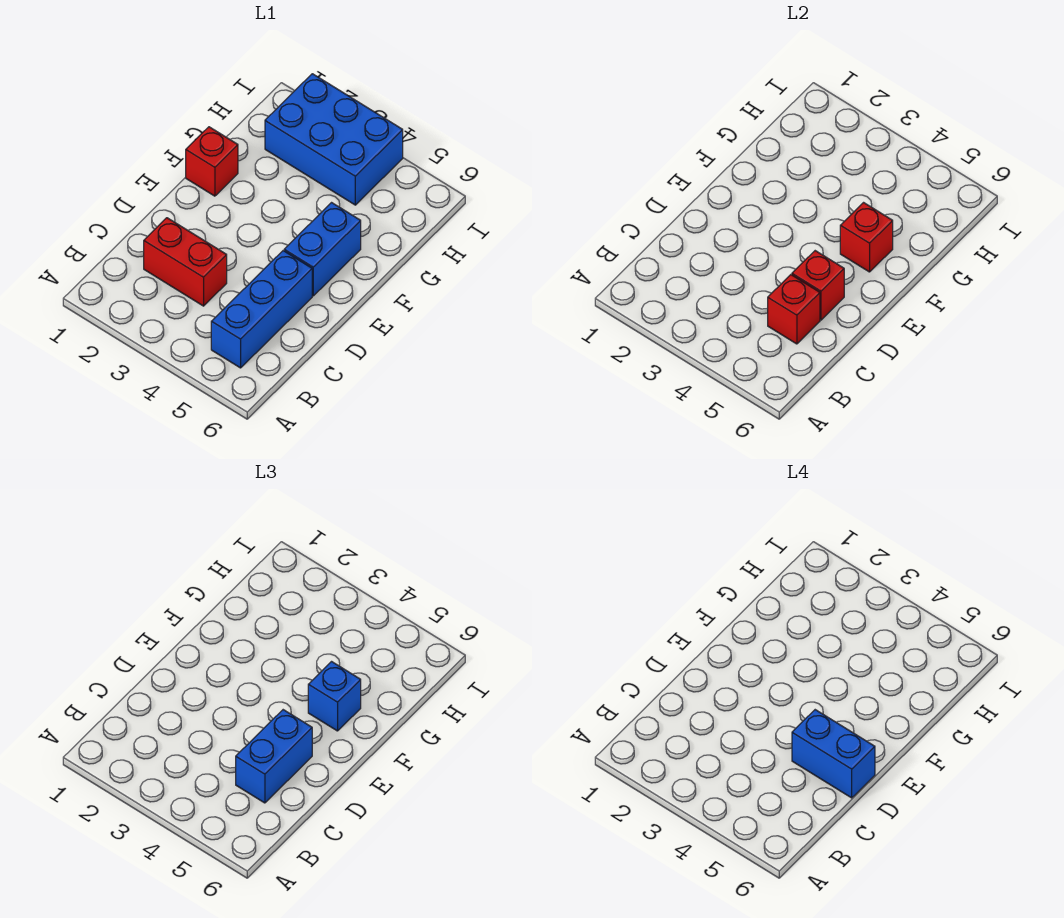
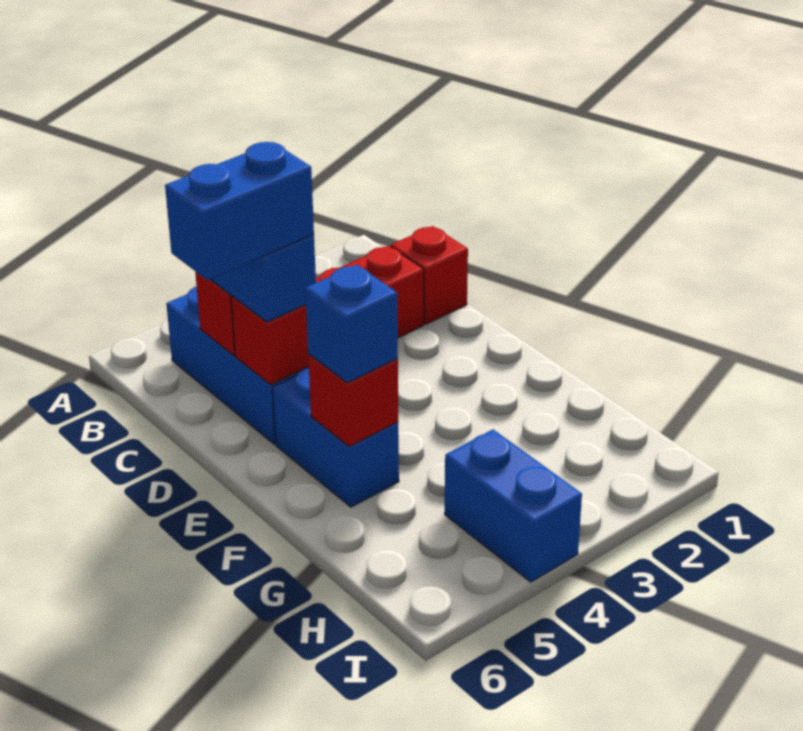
red brick F1 level 1 -> red brick C1 level 1
blue brick H2:I4 level 1 -> blue brick H4:I4 level 1

